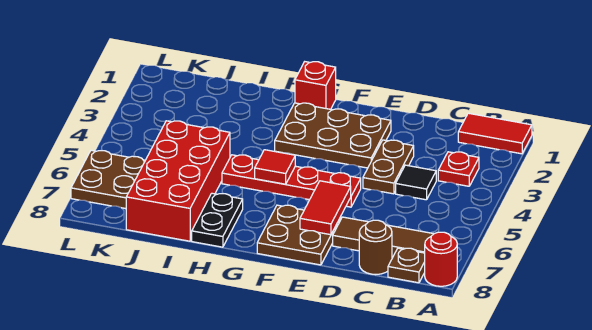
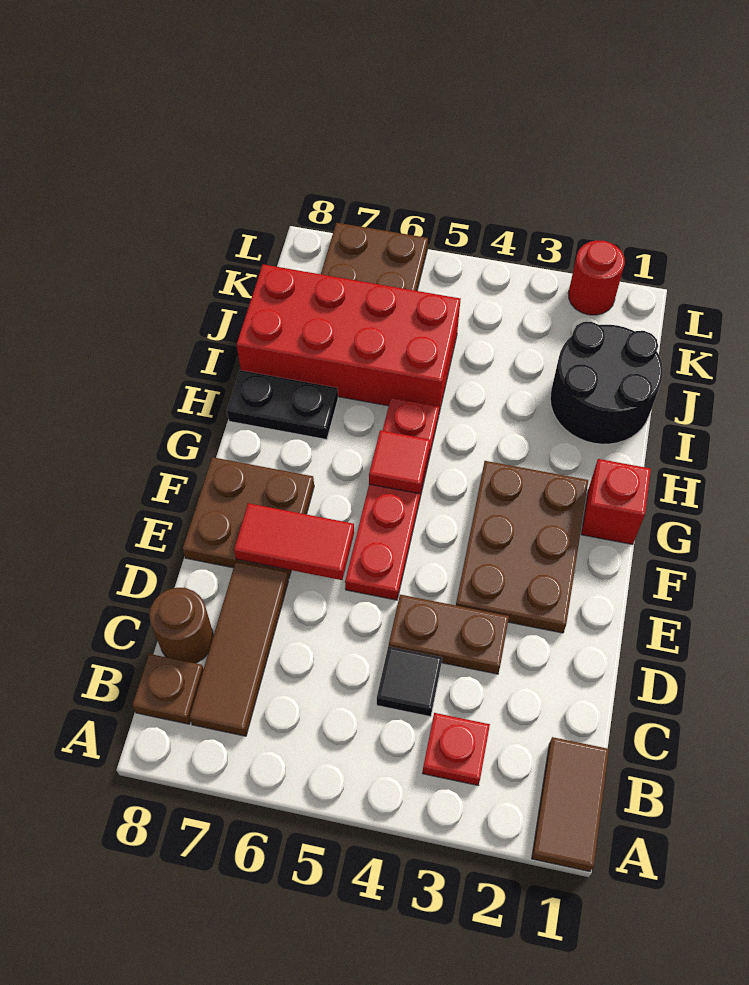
red tile A1:B1 level 1 -> brown tile A1:B1 level 1
red round brick A8 level 1 -> red round brick L2 level 1
none -> black round brick I1:J2 level 1

